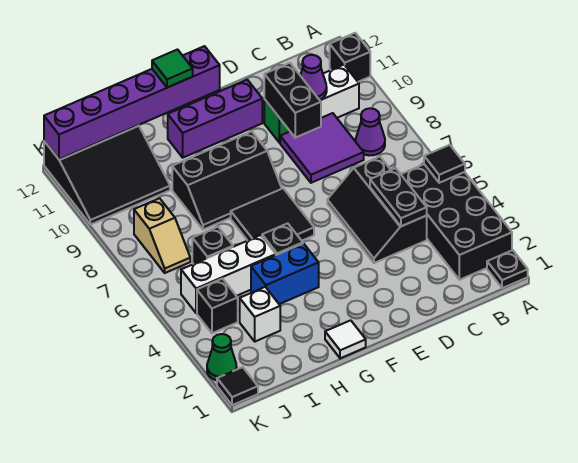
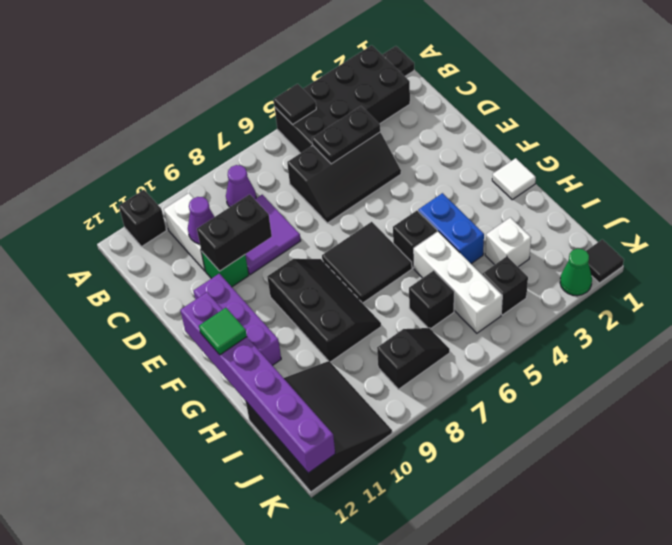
tan slope J7:J8 level 1 top 8 -> black slope J7:J8 level 1 top 8

